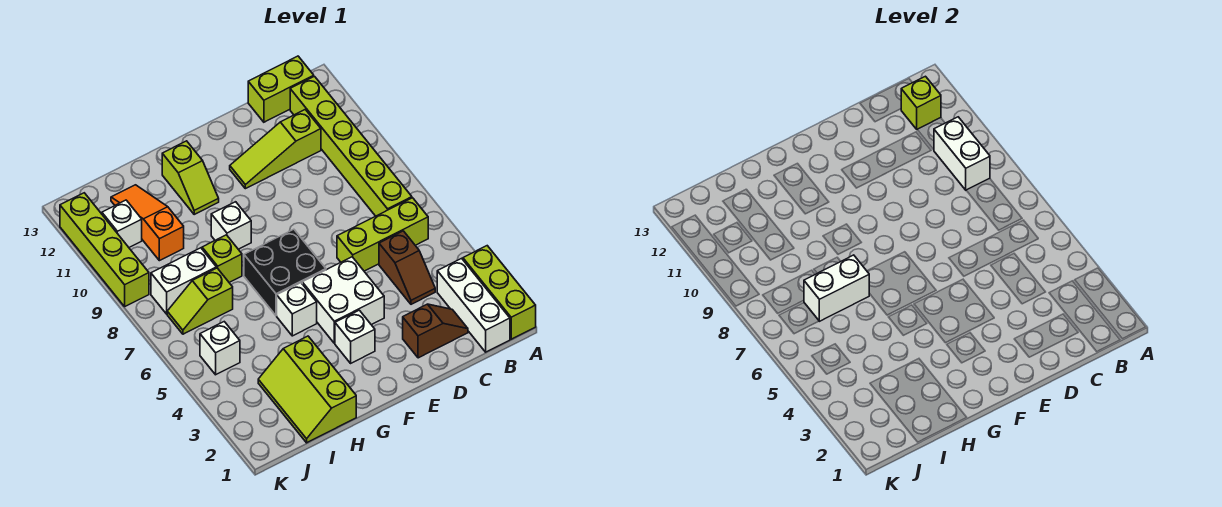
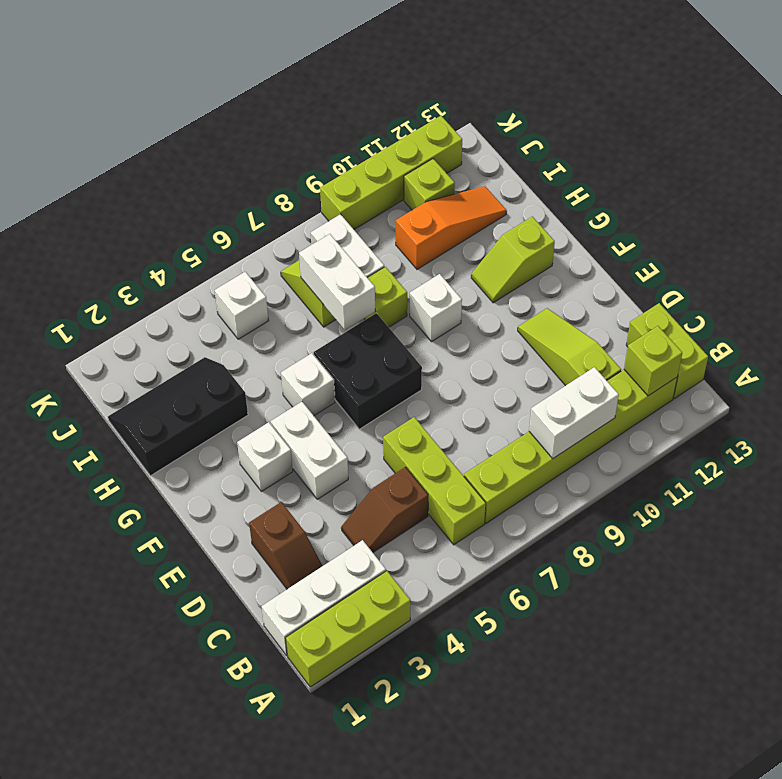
white brick E4:F5 level 1 -> white brick E4:F4 level 1
lime slope H1:I3 level 1 top H -> black slope H1:I3 level 1 top H
white brick J11 level 1 -> lime brick J11 level 1

